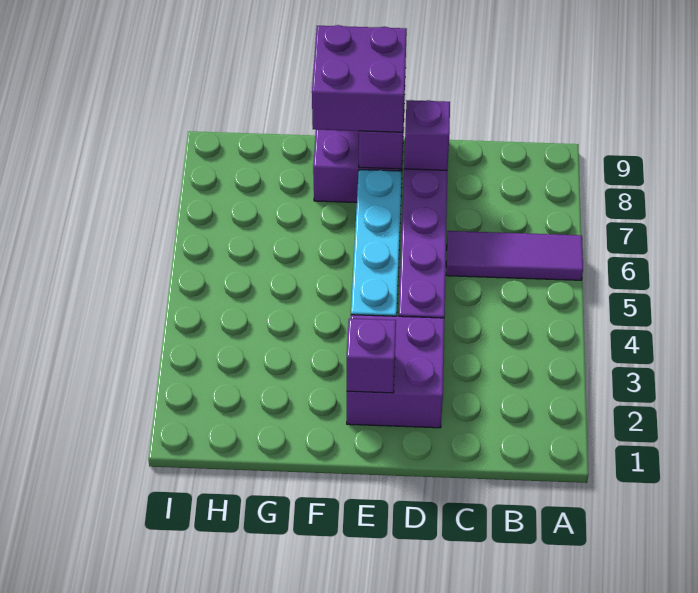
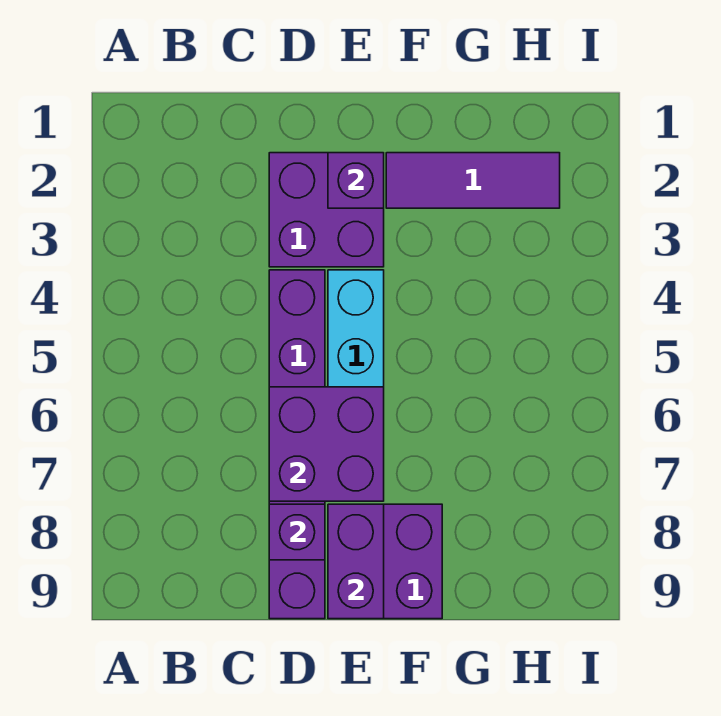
purple tile A6:C6 level 1 -> purple tile F2:H2 level 1
purple brick E8:F9 level 3 -> purple brick D6:E7 level 2

